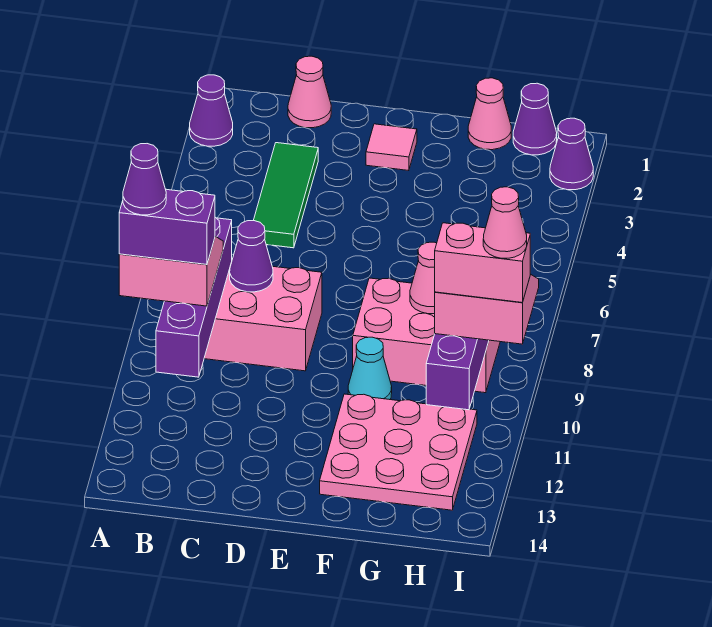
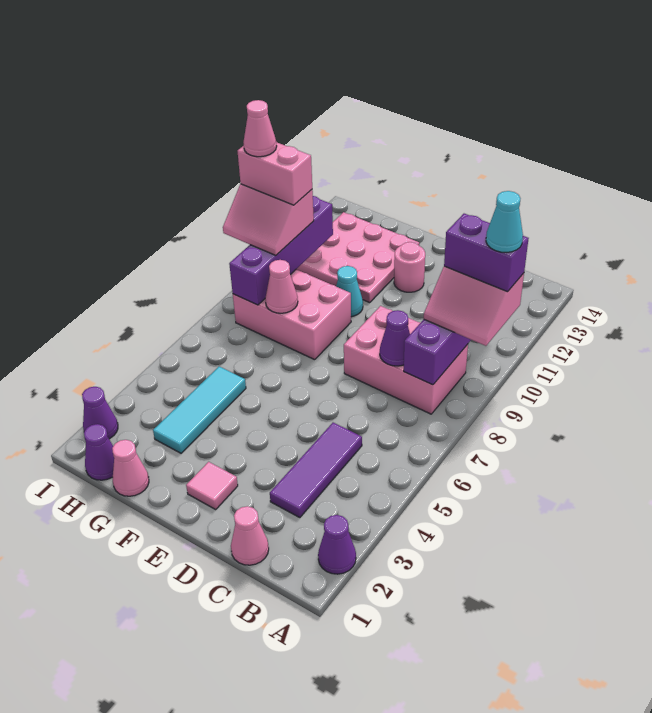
purple cone A10 level 5 -> cyan cone A10 level 5
green tile C3:C5 level 1 -> purple tile C3:C5 level 1
none -> pink round brick E12 level 1
none -> cyan tile G3:G5 level 1

